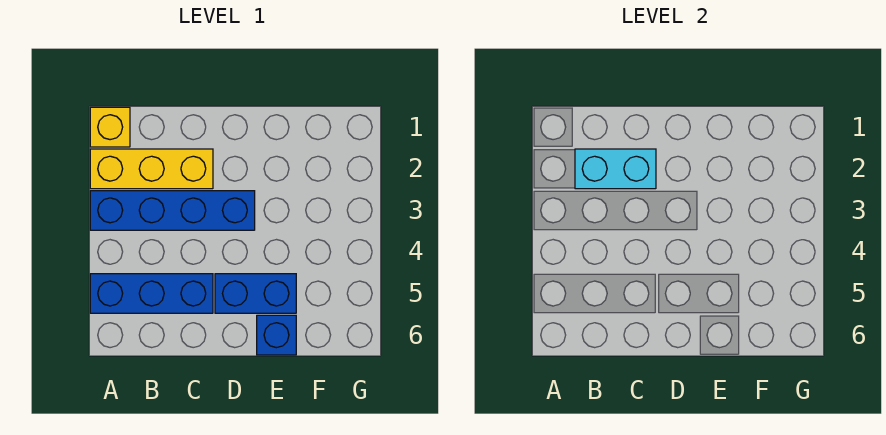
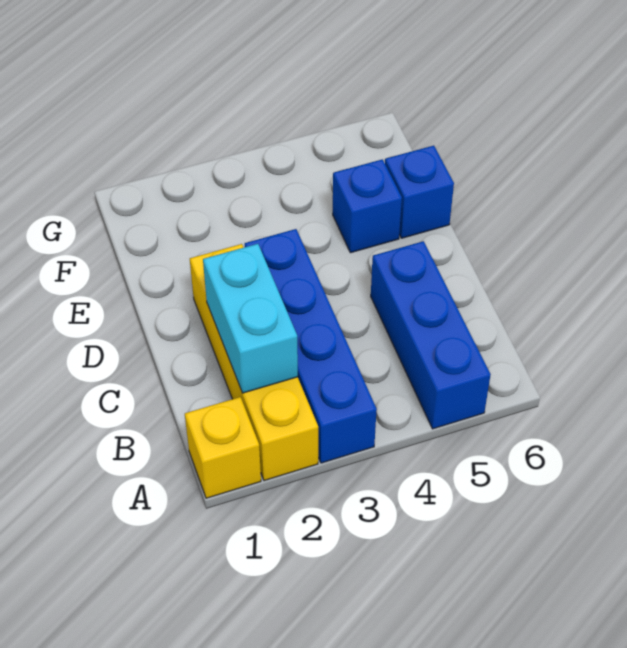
yellow brick A2:C2 level 1 -> yellow brick A2:D2 level 1
blue brick D5:E5 level 1 -> blue brick E5 level 1

